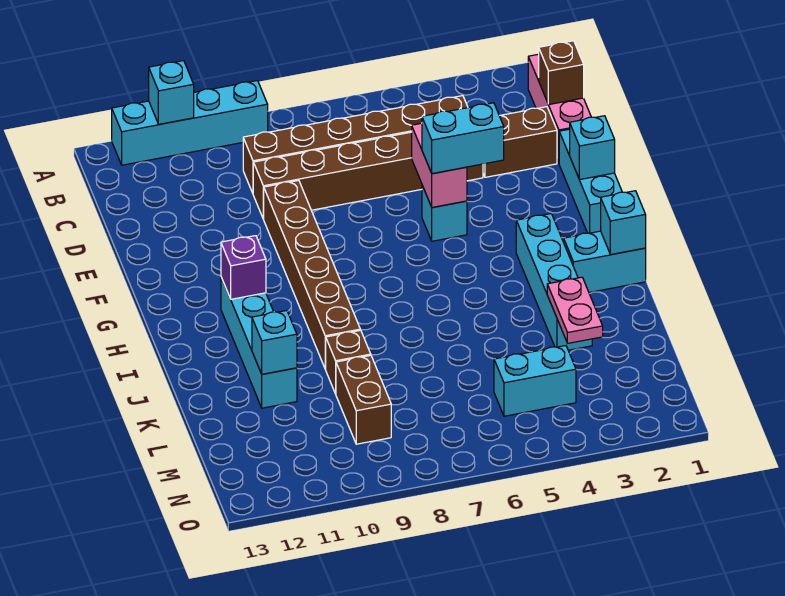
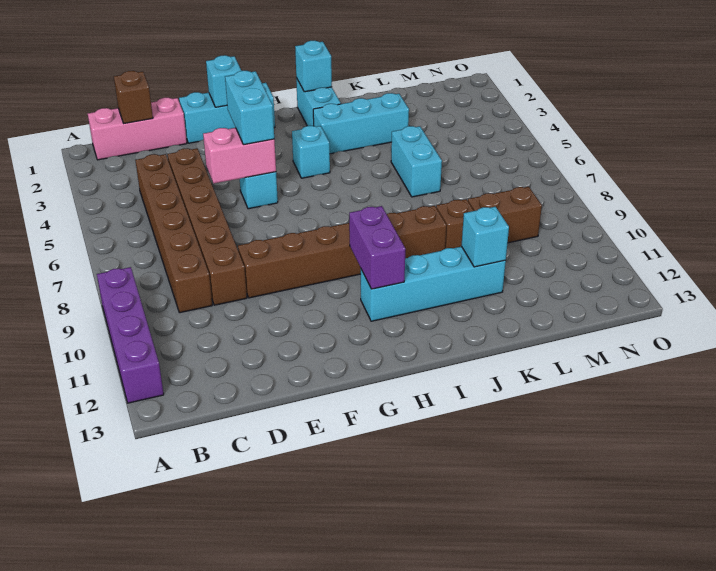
cyan brick A9:A12 level 1 -> purple brick A9:A12 level 1
cyan brick A11 level 2 -> cyan brick H4 level 1
brown brick D2:D3 level 1 -> none
cyan brick H3:K3 level 1 -> cyan brick I3:K3 level 1
purple brick H11 level 2 -> purple brick H10:H11 level 2
pink plate K3:L3 level 2 -> none
cyan brick M4:M5 level 1 -> cyan brick K5:K6 level 1

